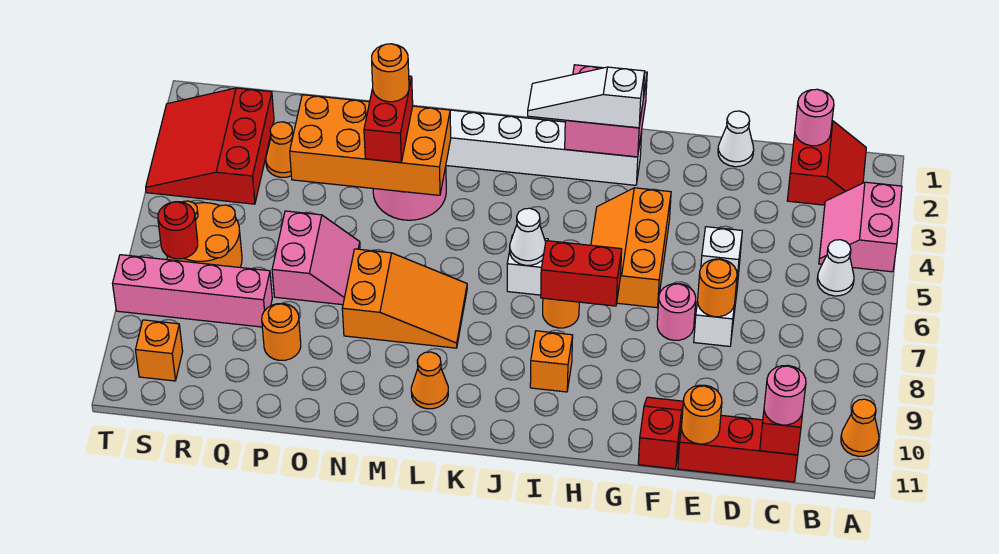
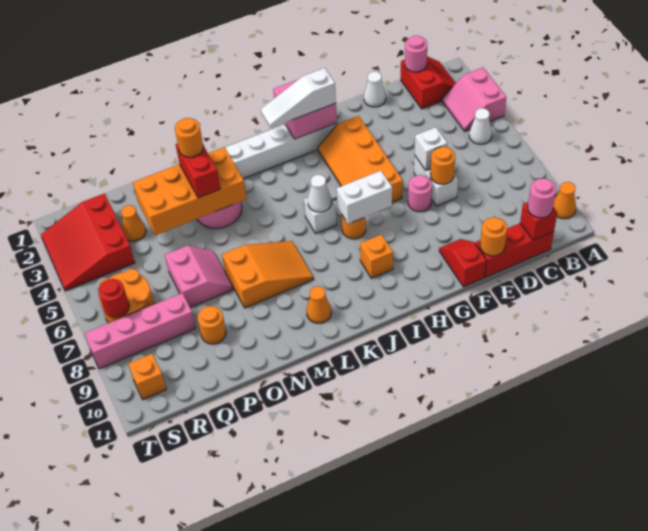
orange slope G4:H6 level 1 top G -> orange slope G3:H6 level 1 top G
red brick H7:I7 level 2 -> white brick H7:I7 level 2

